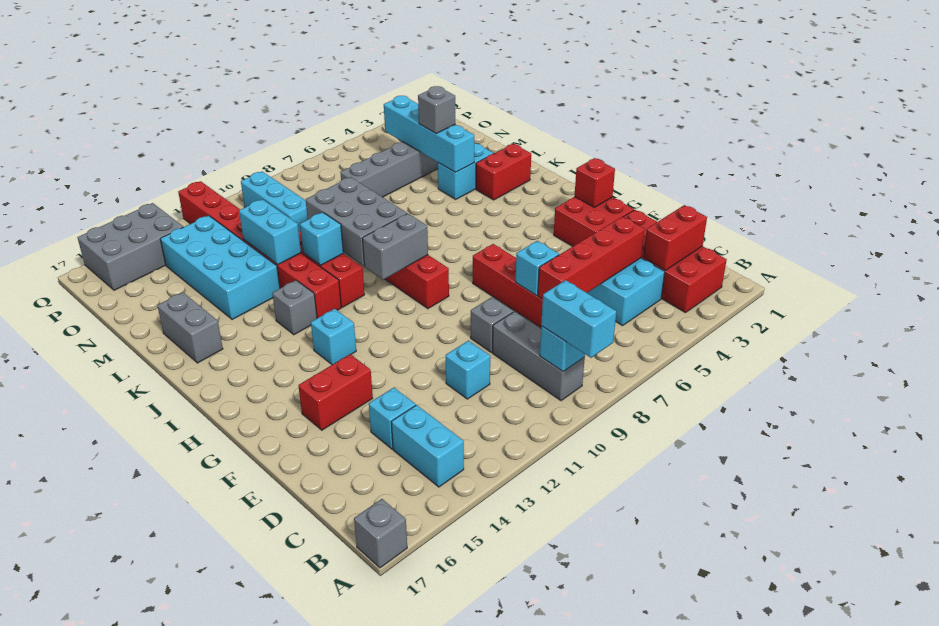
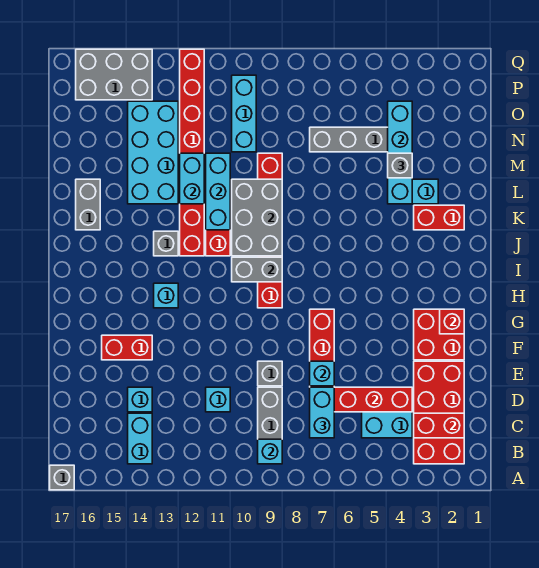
cyan brick A9:B9 level 3 -> cyan brick C7:D7 level 3
cyan brick K11 level 2 -> cyan brick K11:M11 level 2

